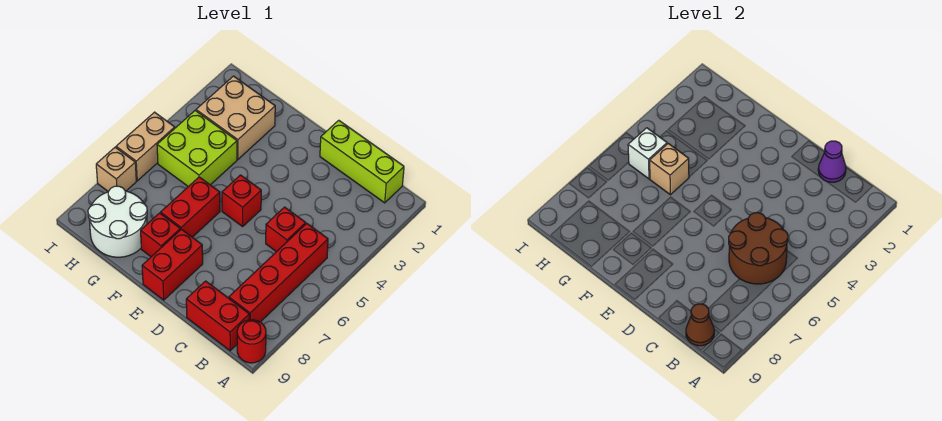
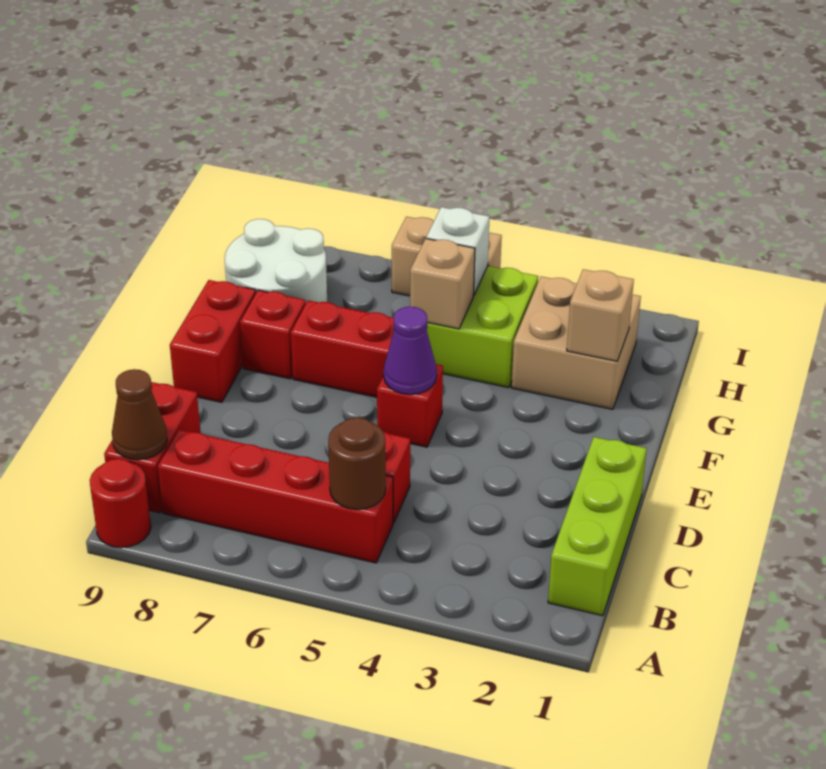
brown round brick B5:C6 level 2 -> brown round brick B5 level 2
purple cone C1 level 2 -> purple cone E5 level 2
red brick E8:E9 level 1 -> red brick E9:F9 level 1
tan brick I7 level 1 -> tan brick G2 level 2

